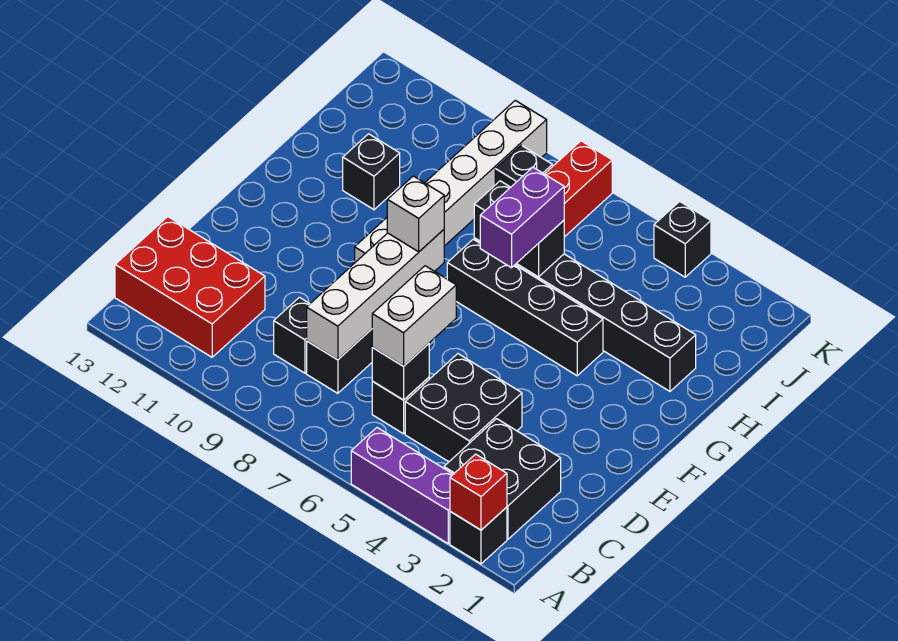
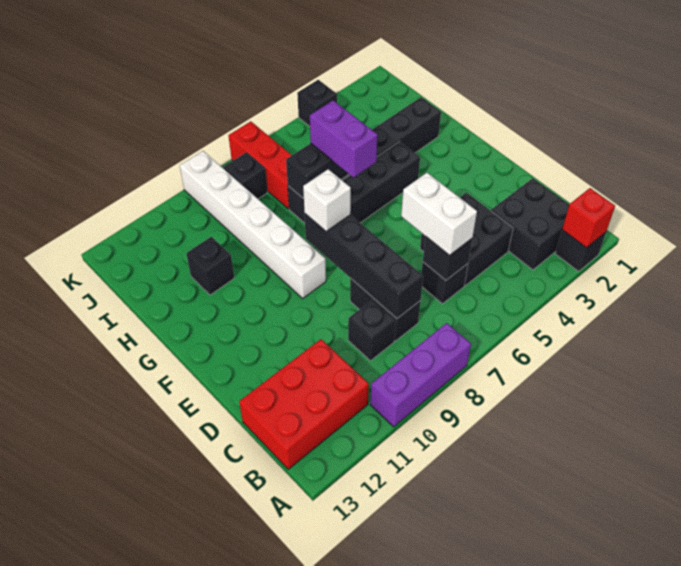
purple brick A3:A5 level 1 -> purple brick A8:A10 level 1
white brick C8:F8 level 2 -> black brick C8:F8 level 2

